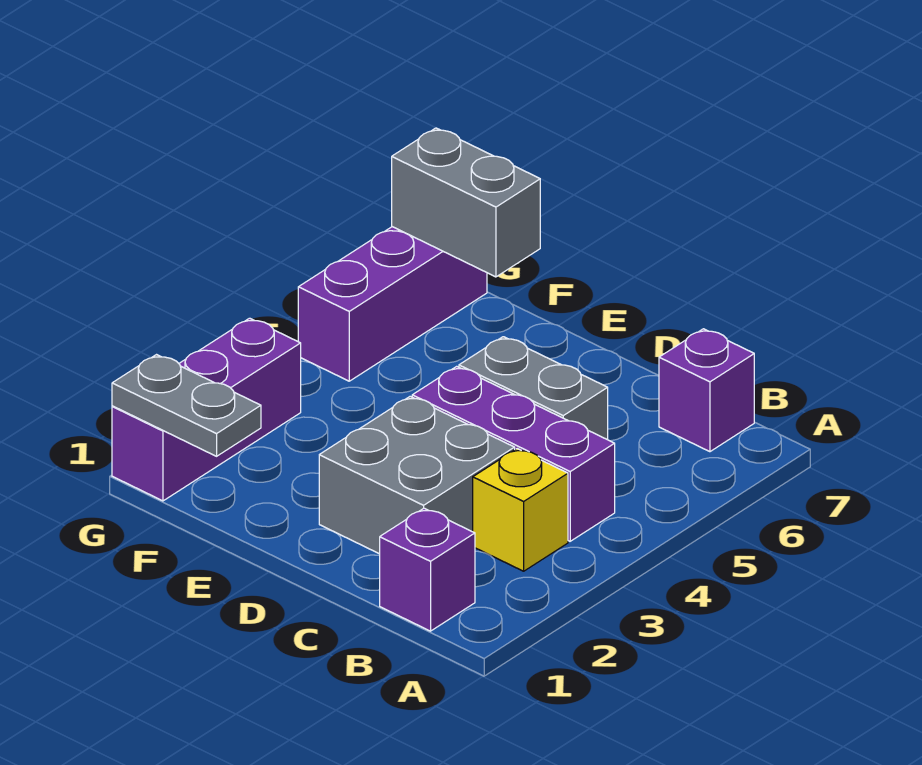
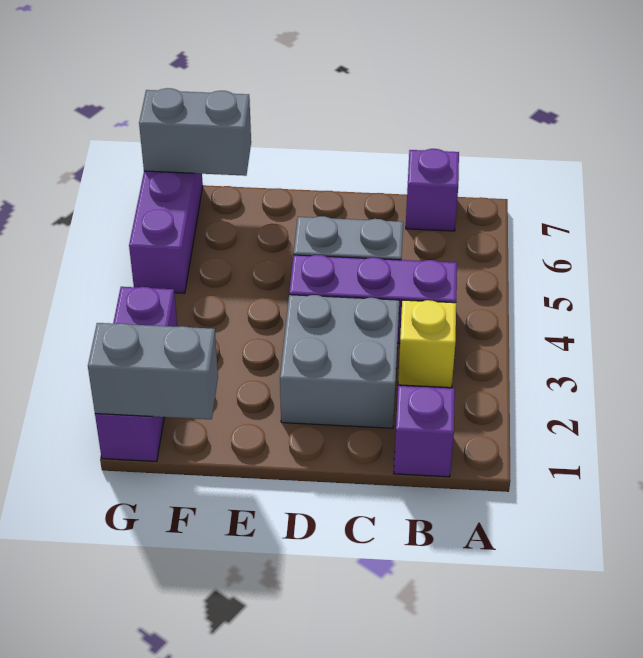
grey plate F1:G1 level 2 -> grey brick F1:G1 level 2

